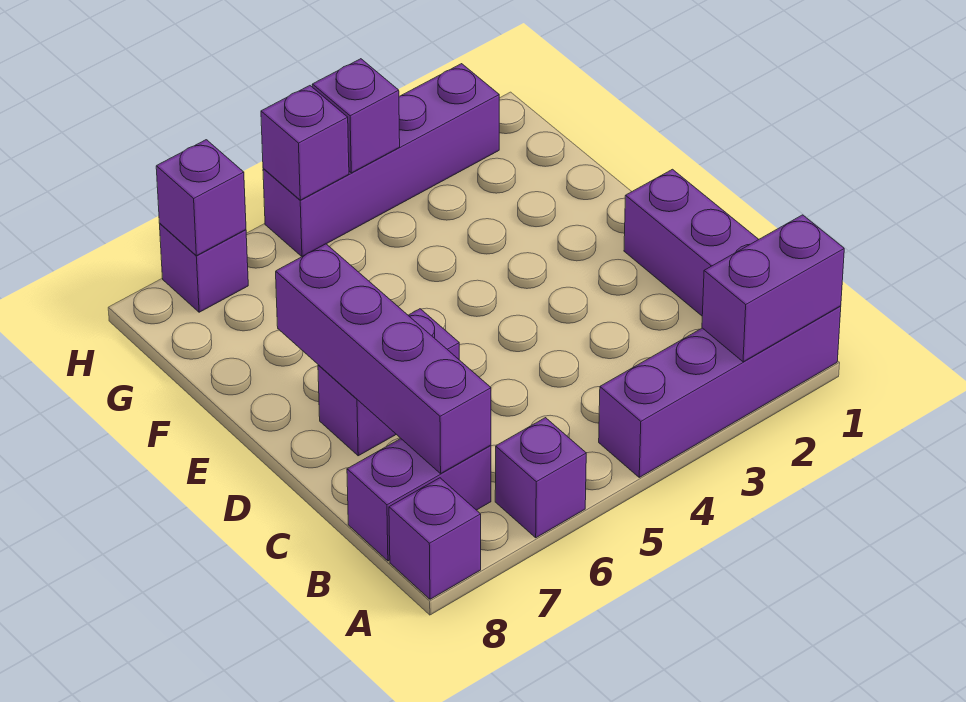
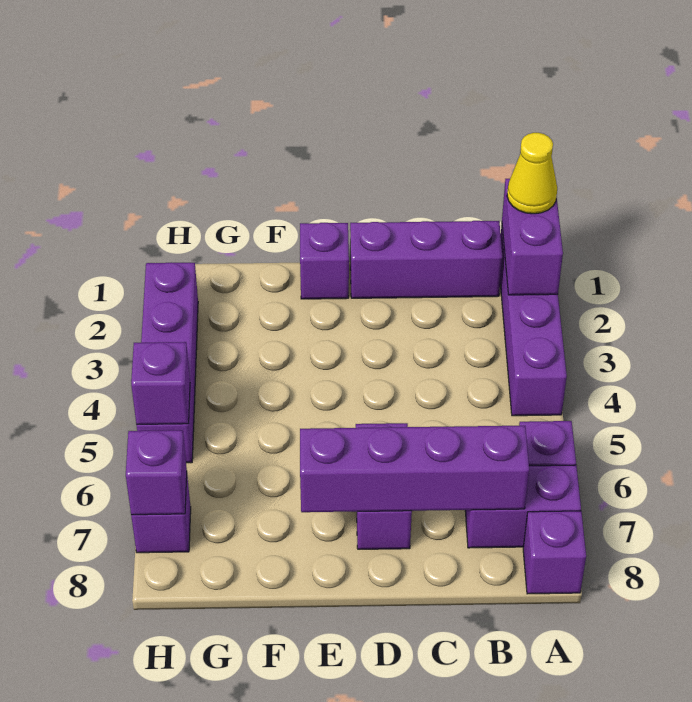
none -> yellow cone A1 level 3
purple brick B7:B8 level 1 -> purple brick A7:B7 level 1
purple brick H4 level 2 -> purple brick E1 level 1

